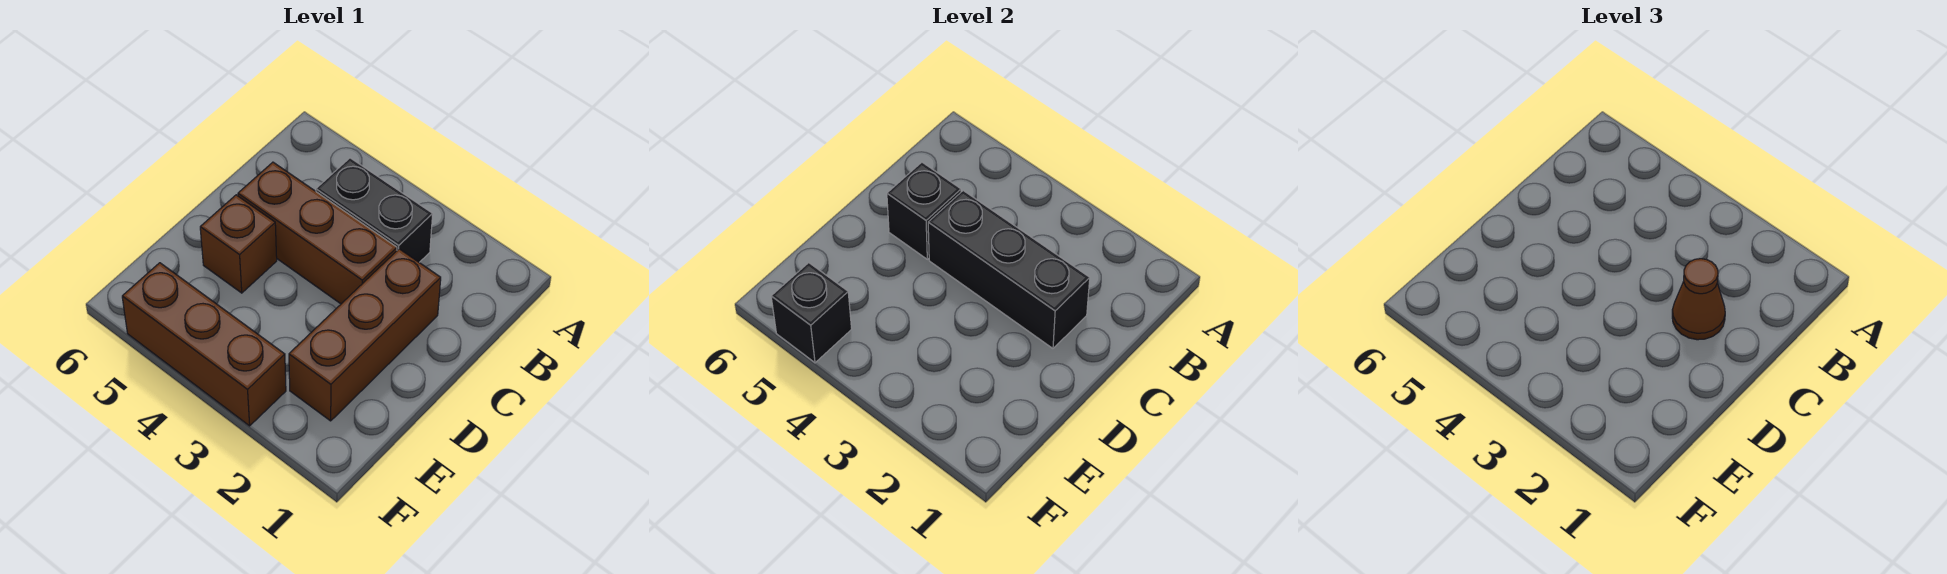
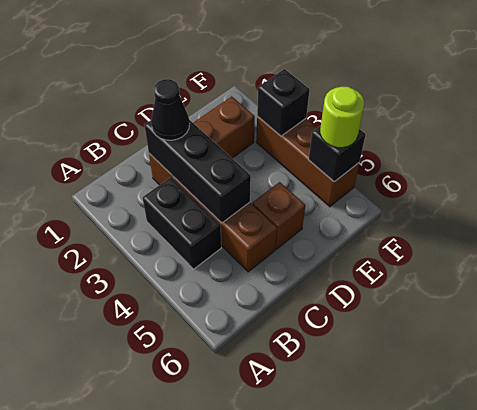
brown cone C2 level 3 -> black cone C2 level 3
black brick C5 level 2 -> black brick F3 level 2
none -> lime round brick F5 level 3

